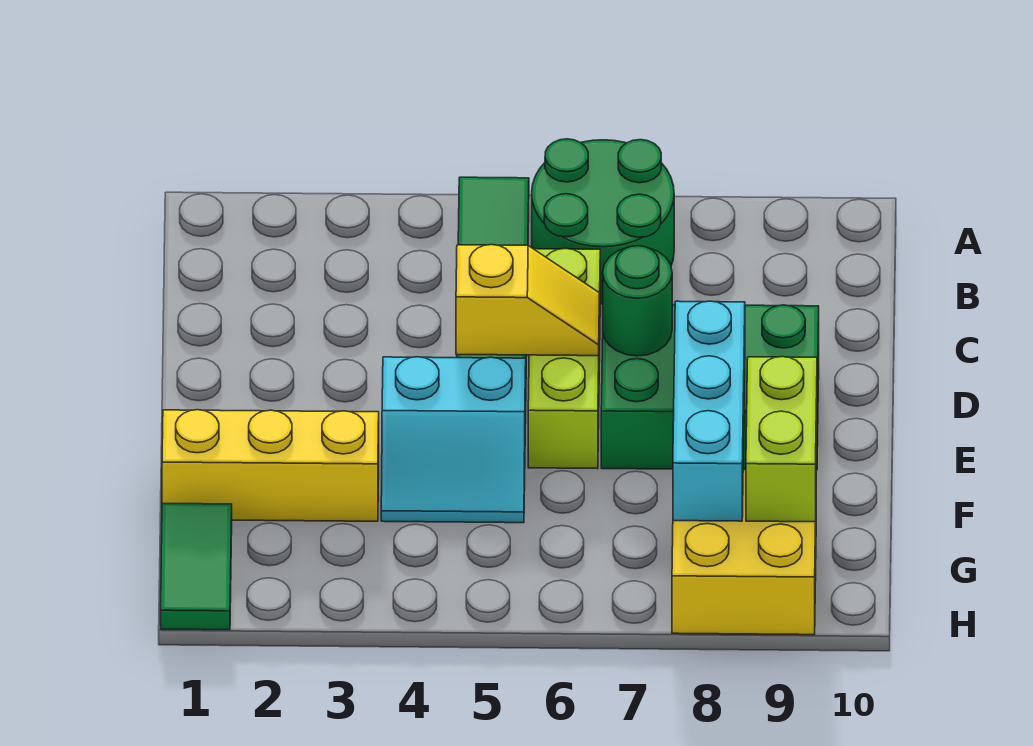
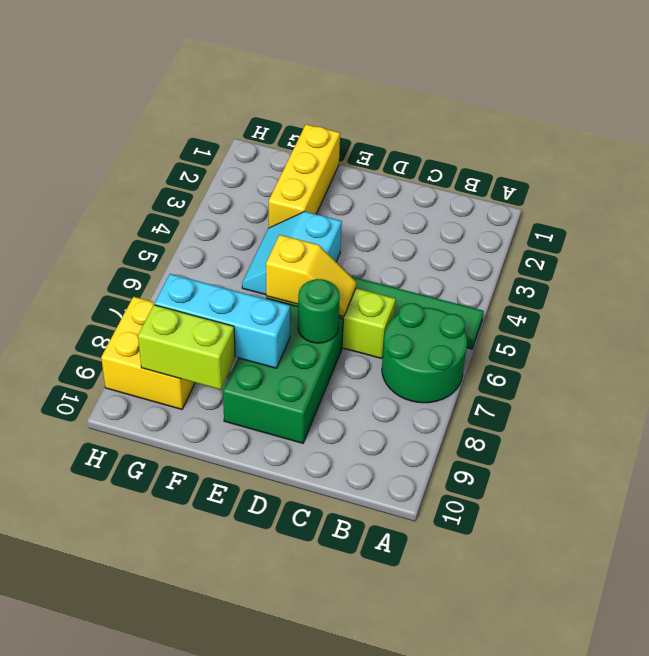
yellow slope D5:D6 level 2 top 5 -> yellow slope D6:E6 level 2 top E
green tile G1:H1 level 1 -> none

